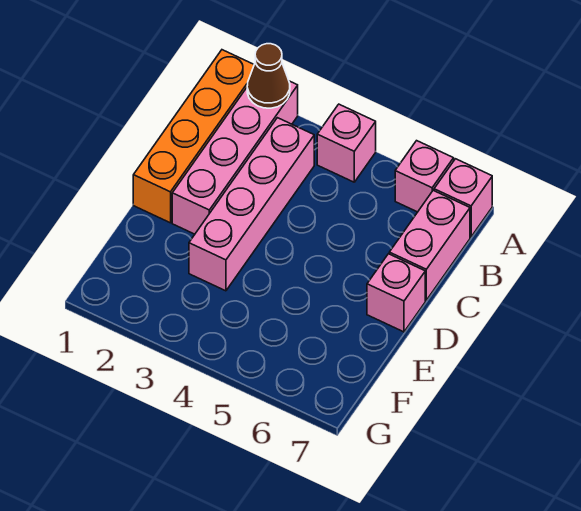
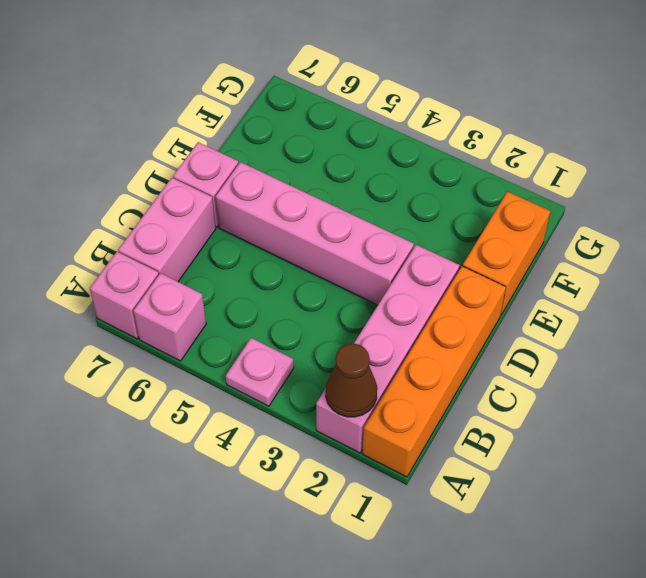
pink brick A4 level 1 -> pink plate A4 level 1
pink brick B3:E3 level 1 -> pink brick D3:D6 level 1
none -> orange brick E1:F1 level 1

